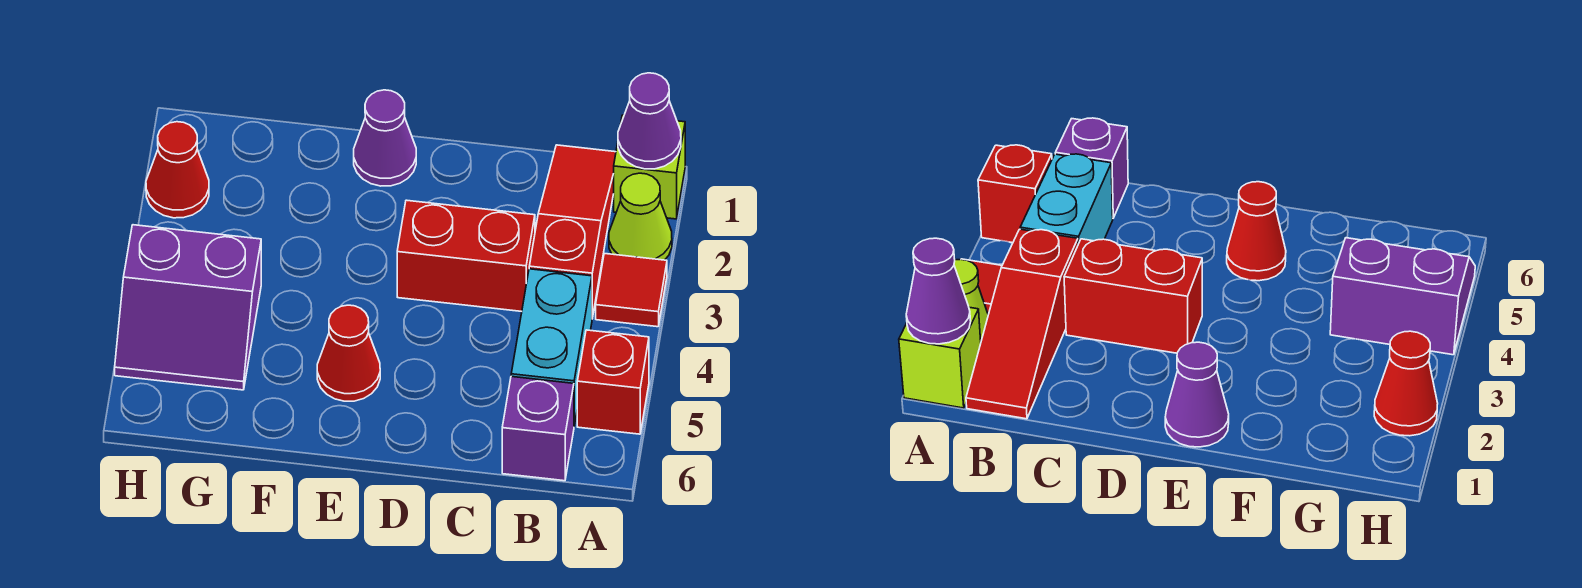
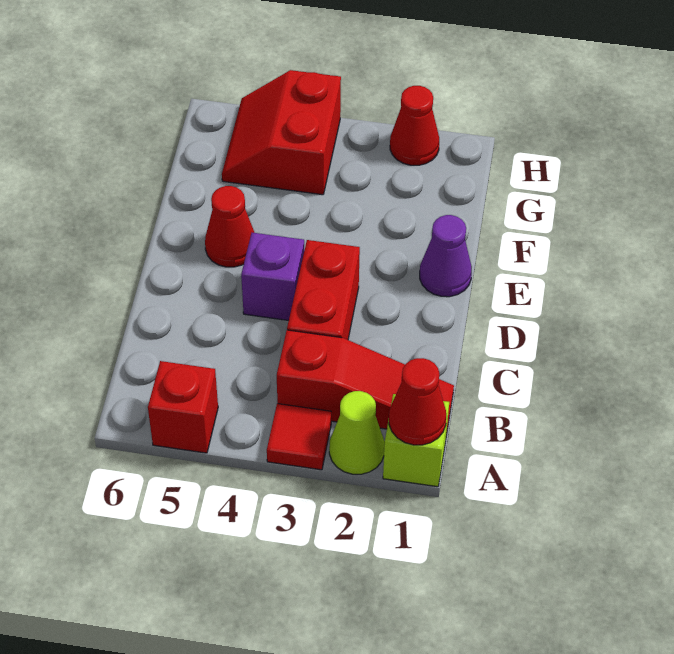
purple cone A1 level 2 -> red cone A1 level 2
cyan brick B4:B5 level 1 -> none
purple brick B6 level 1 -> purple brick D4 level 1
purple slope G4:H5 level 1 top 4 -> red slope G4:H5 level 1 top 4

